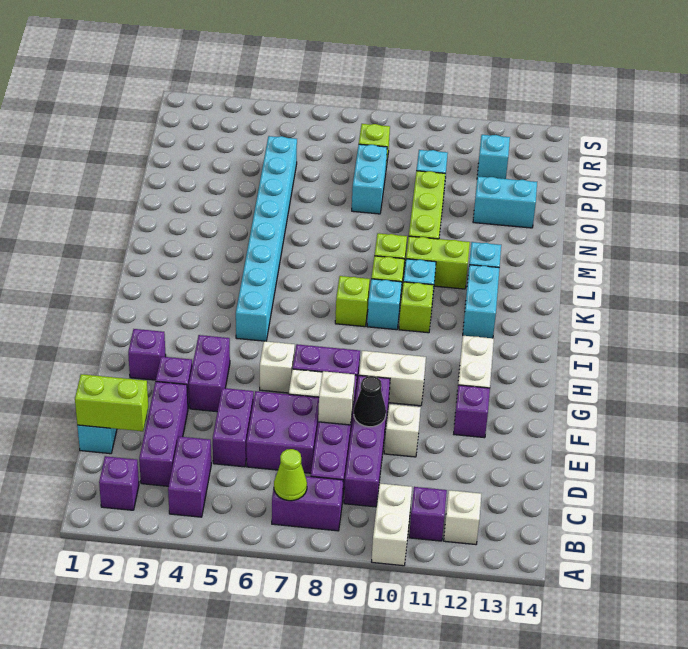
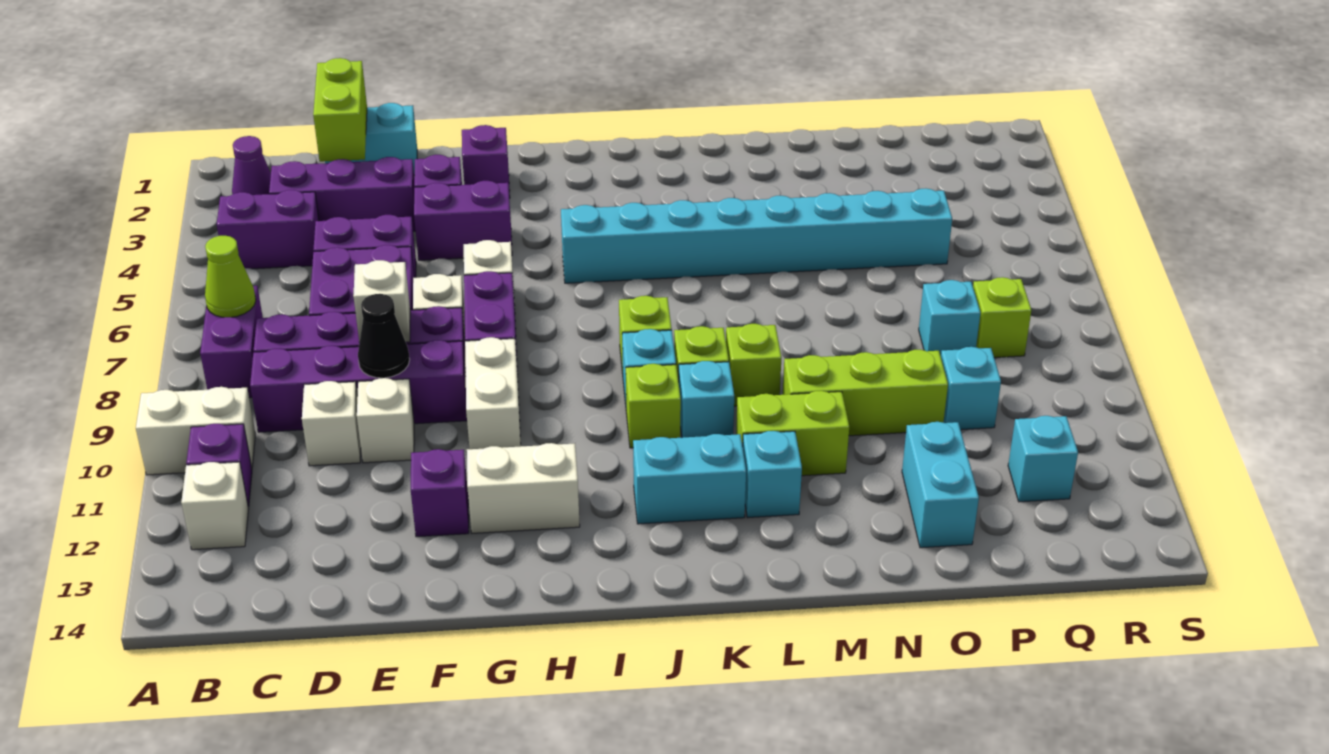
purple brick B2 level 1 -> purple cone B2 level 1
none -> white brick D10 level 1
lime brick L10:L11 level 1 -> lime brick L11:M11 level 1
cyan brick O8:P8 level 1 -> cyan brick P8 level 1

